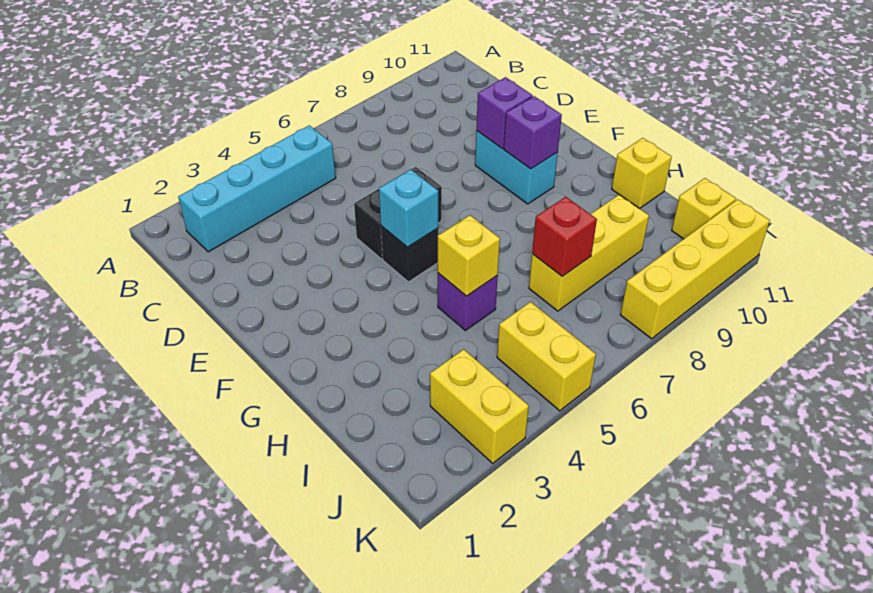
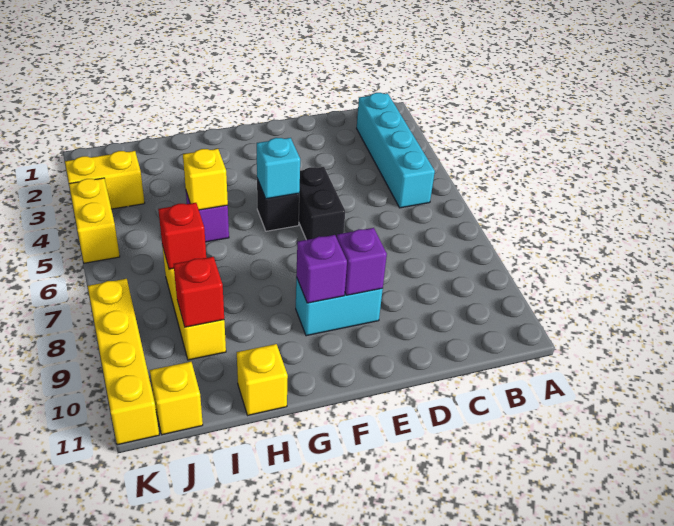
none -> red brick I9 level 2
yellow brick J5:K5 level 1 -> yellow brick K4:K5 level 1

